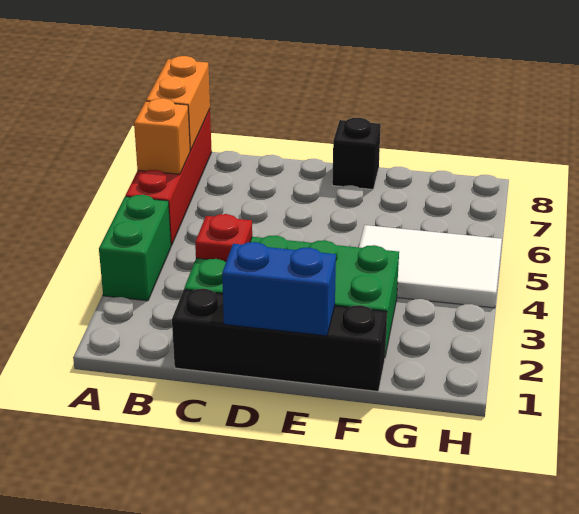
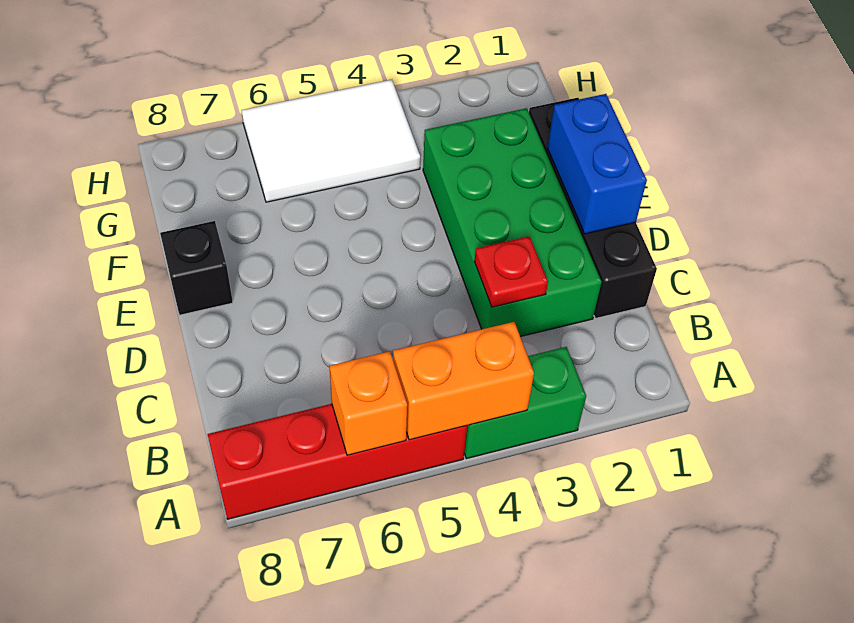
orange brick A7:A8 level 2 -> orange brick A4:A5 level 2
white tile F4:H5 level 1 -> white tile G4:H6 level 1

